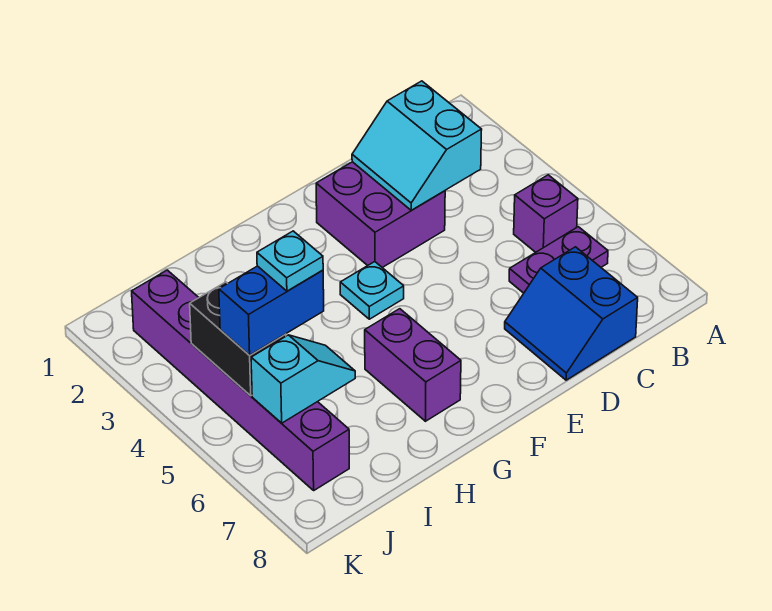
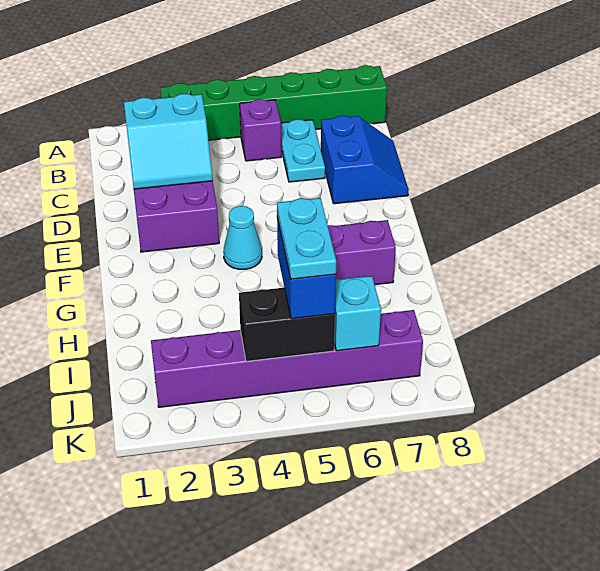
none -> green brick A3:A8 level 1
purple plate B6:C6 level 1 -> cyan plate B6:C6 level 1
blue slope C7:D8 level 1 top C -> blue slope C7:D8 level 1 top 7
cyan plate F4 level 1 -> cyan cone F4 level 1
cyan plate I5 level 4 -> cyan plate I5:J5 level 4

